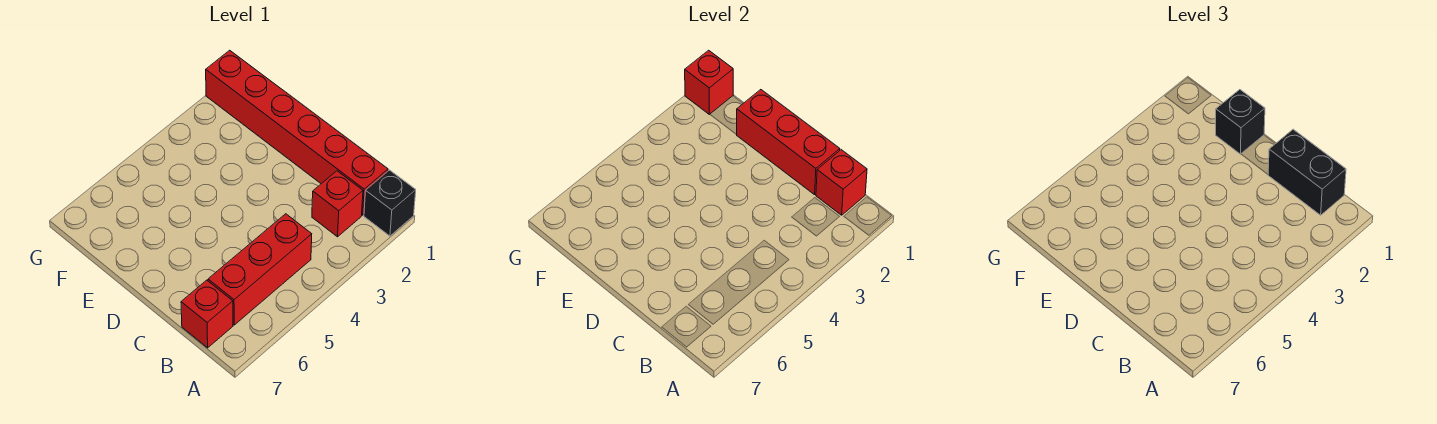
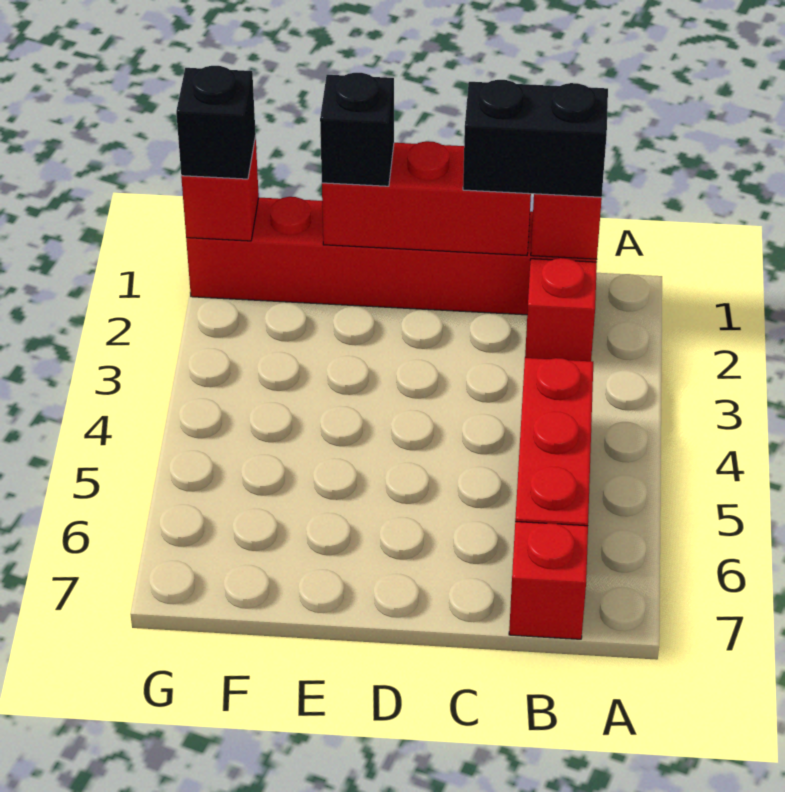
black brick A1 level 1 -> black brick G1 level 3

